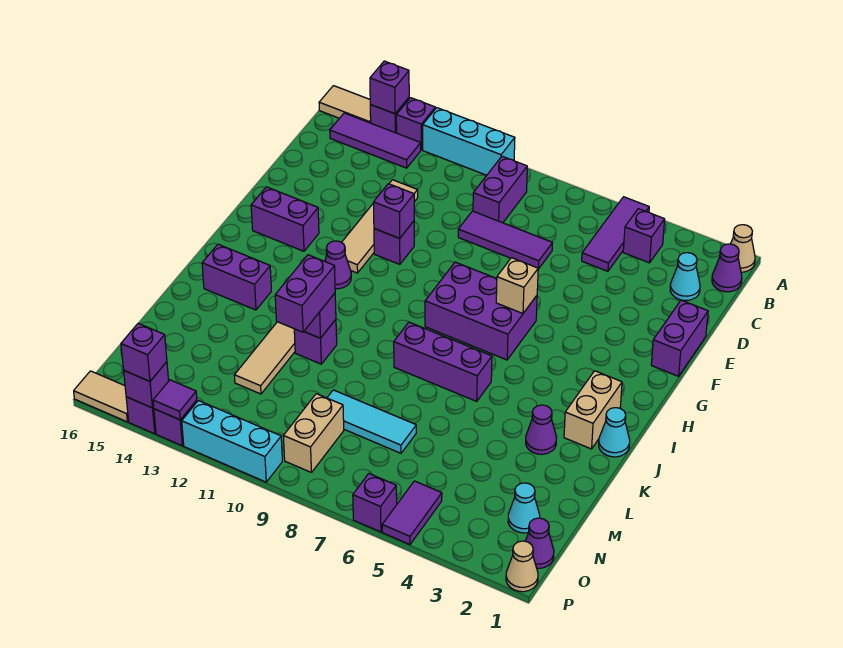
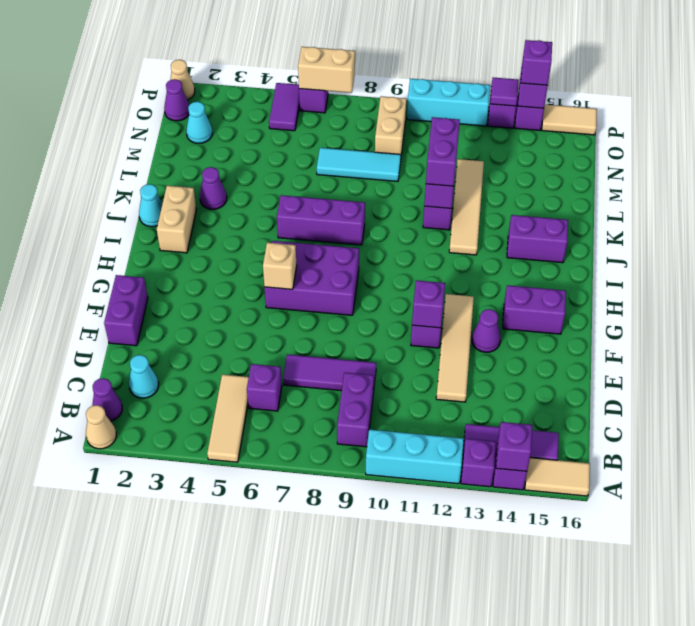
purple tile A5:C5 level 1 -> tan tile A5:C5 level 1
purple brick B4 level 1 -> purple brick C6 level 1
purple cone H12 level 1 -> purple cone F13 level 1
none -> tan brick P6:P7 level 2

